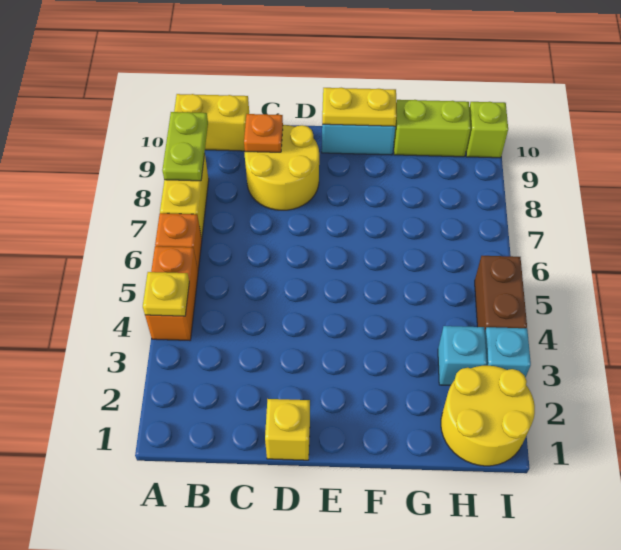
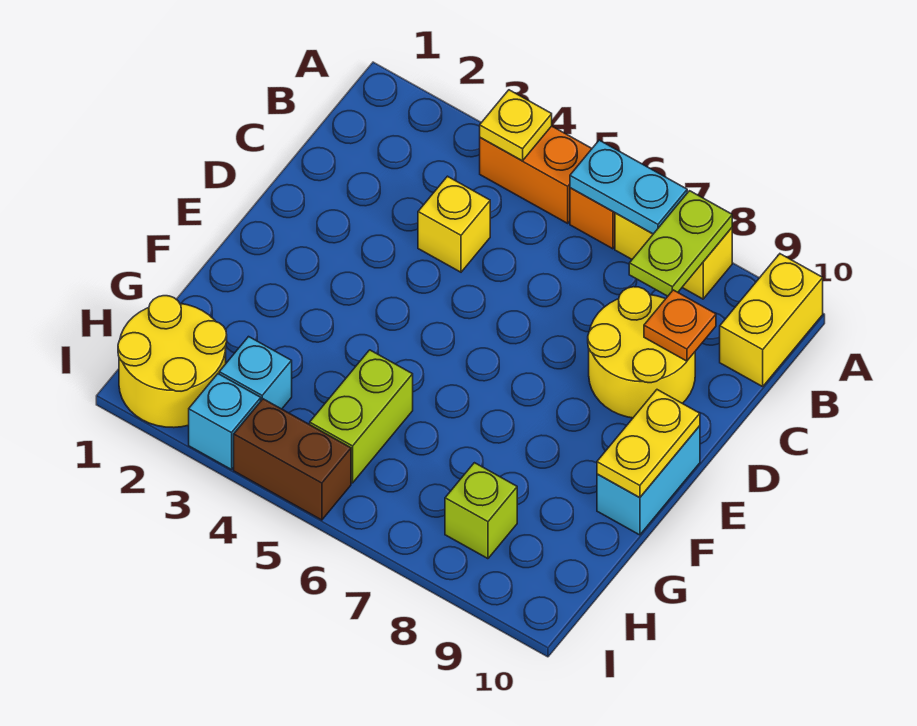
none -> cyan plate A6:A7 level 2
lime plate A8:A9 level 2 -> lime plate A8:B8 level 2
yellow brick D1 level 1 -> yellow brick C4 level 1
lime brick G10:H10 level 1 -> lime brick G5:H5 level 1
lime brick I10 level 1 -> lime brick H8 level 1

